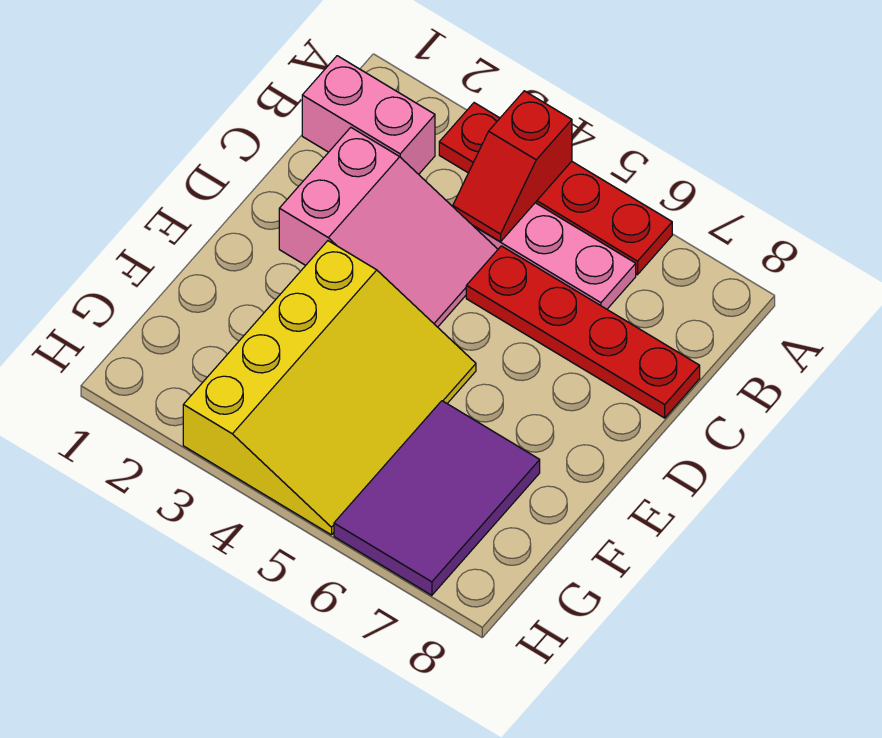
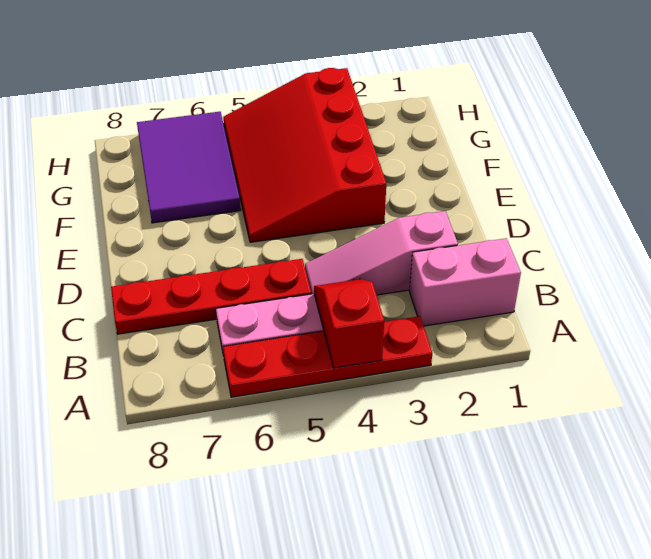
pink slope C2:D4 level 1 top 2 -> pink slope C2:C4 level 1 top 2
yellow slope E3:H5 level 1 top 3 -> red slope E3:H5 level 1 top 3

